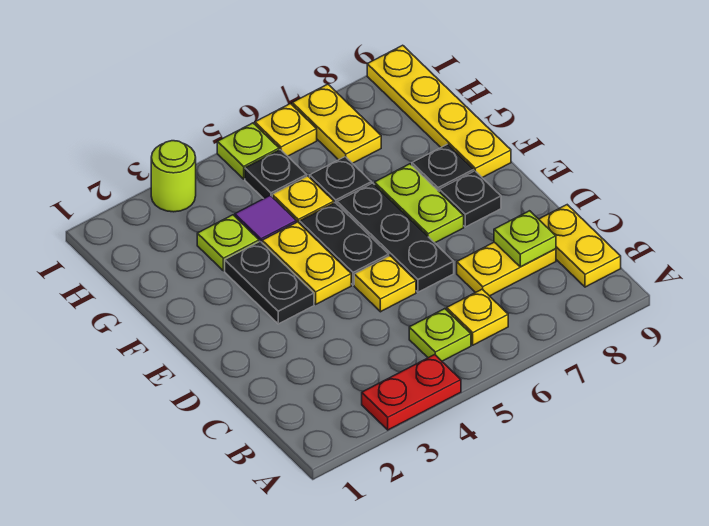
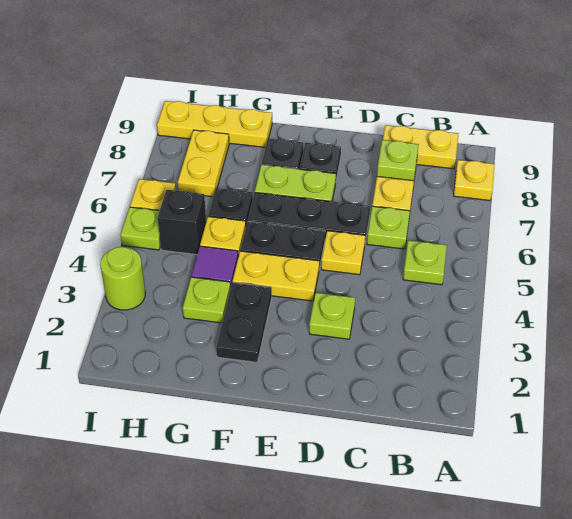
red plate A3:A4 level 1 -> none
yellow plate B6 level 1 -> yellow plate A8 level 1
none -> lime plate C6 level 1
none -> lime plate D3 level 1
black plate E3:F3 level 1 -> black plate F2:F3 level 1
yellow plate F9:I9 level 1 -> yellow plate G9:I9 level 1
black plate H5 level 1 -> black brick H5 level 1
yellow plate H7:I7 level 1 -> yellow plate H7:H8 level 1

